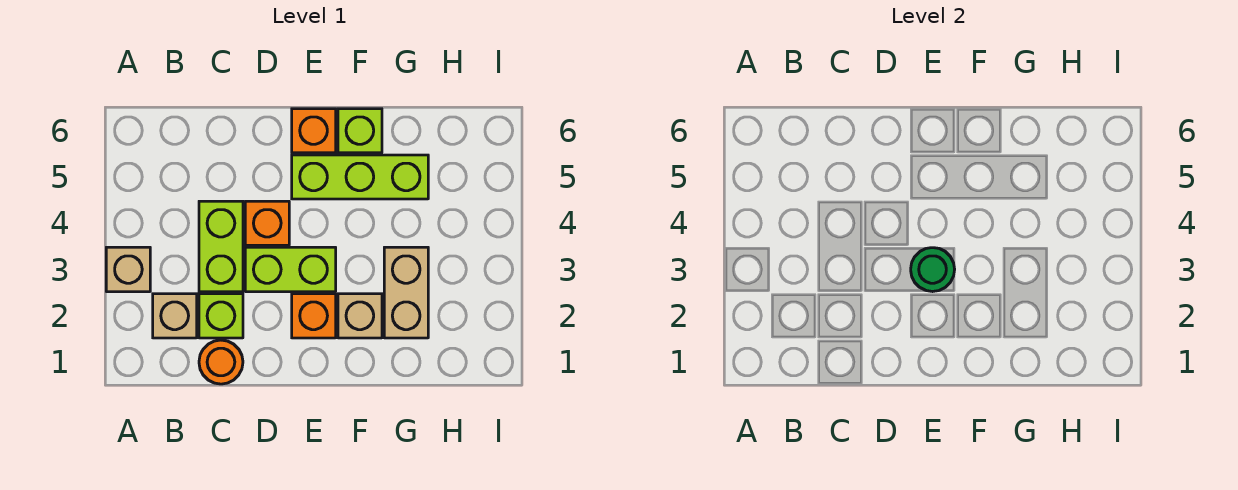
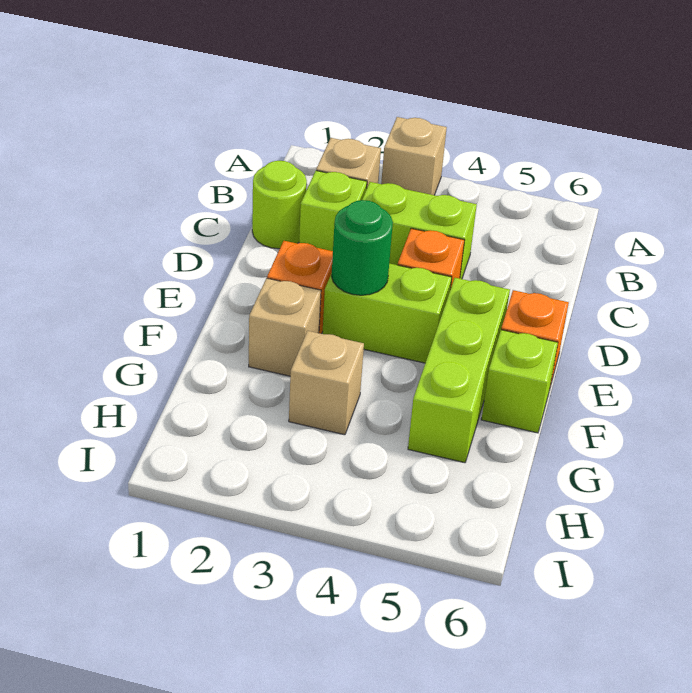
orange round brick C1 level 1 -> lime round brick C1 level 1
lime brick D3:E3 level 1 -> lime brick E3:E4 level 1
tan brick G2:G3 level 1 -> tan brick G3 level 1

